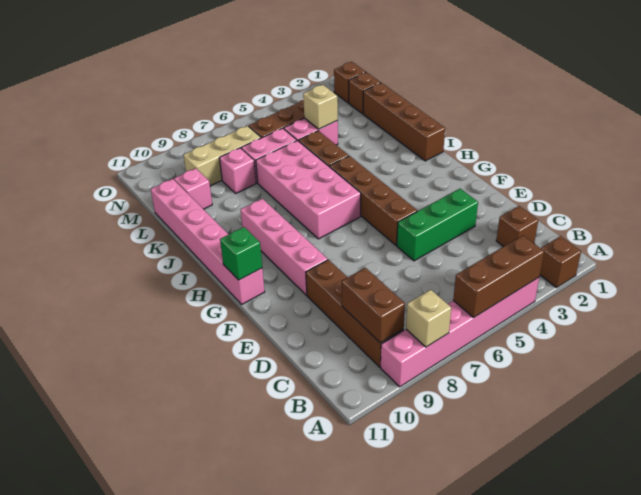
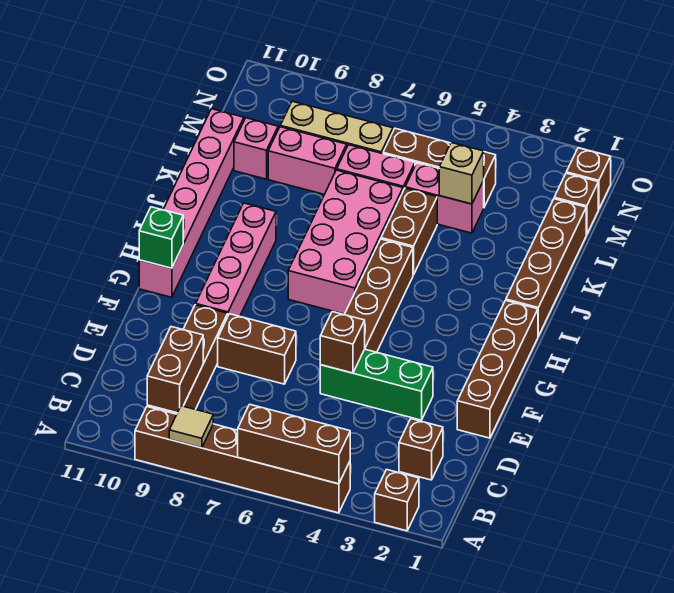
pink brick A4:A9 level 1 -> brown brick A4:A9 level 1
tan brick A8 level 2 -> tan tile A8 level 2
none -> brown brick E1:H1 level 1
none -> brown brick E5 level 2
none -> brown brick E7:E8 level 1
pink brick L8 level 1 -> pink brick L8:L9 level 1

